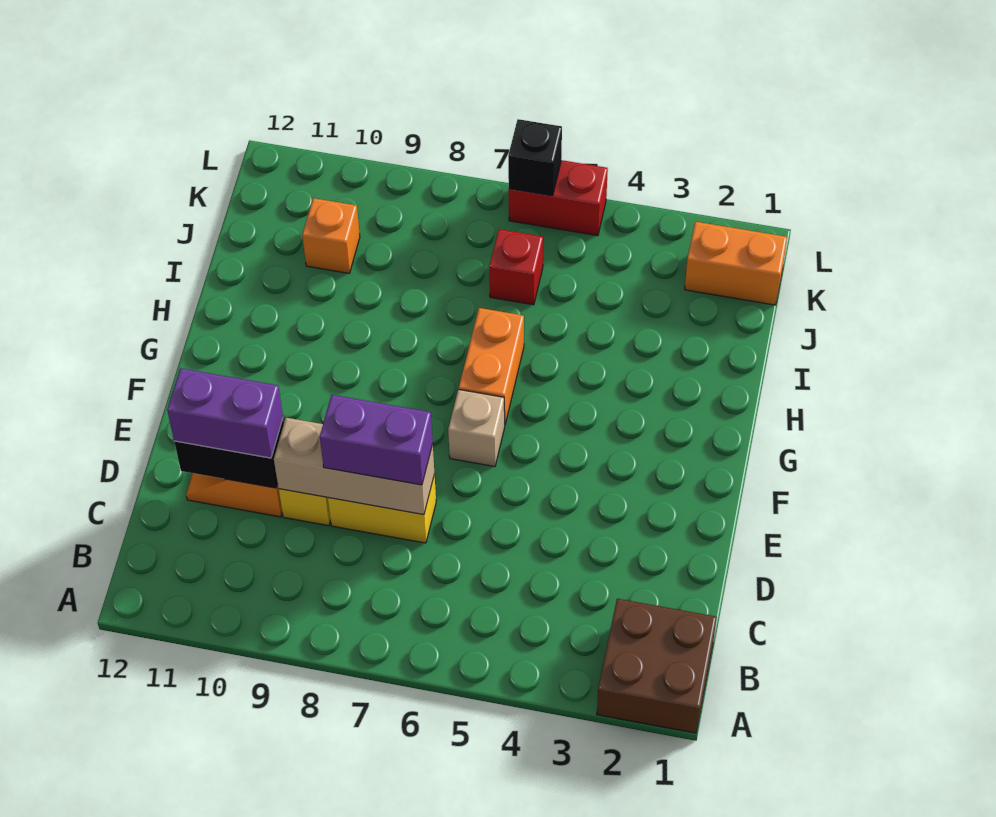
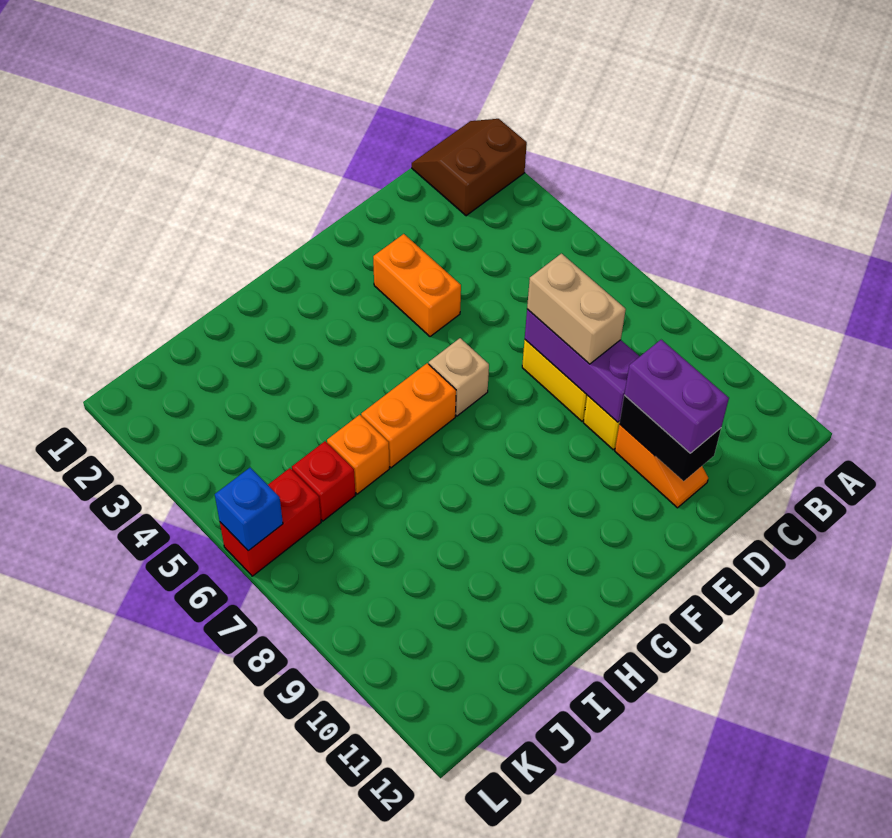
brown brick A1:B2 level 1 -> brown slope A1:B2 level 1 top 2
tan brick D7:D9 level 2 -> purple brick D7:D9 level 2
purple brick D7:D8 level 3 -> tan brick D7:D8 level 3
orange brick J10 level 1 -> orange brick I6 level 1
orange brick K1:K2 level 1 -> orange brick E3:E4 level 1
red brick L5:L6 level 1 -> red brick K6:L6 level 1
black brick L6 level 2 -> blue brick L6 level 2

